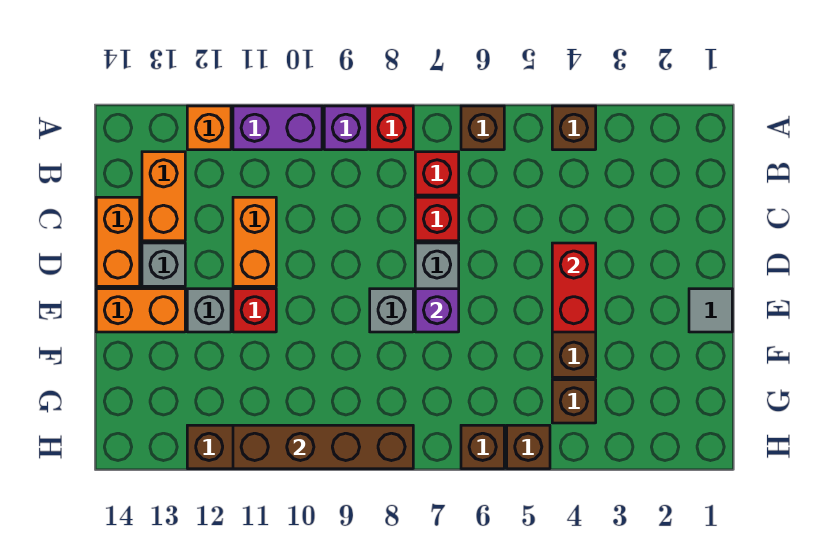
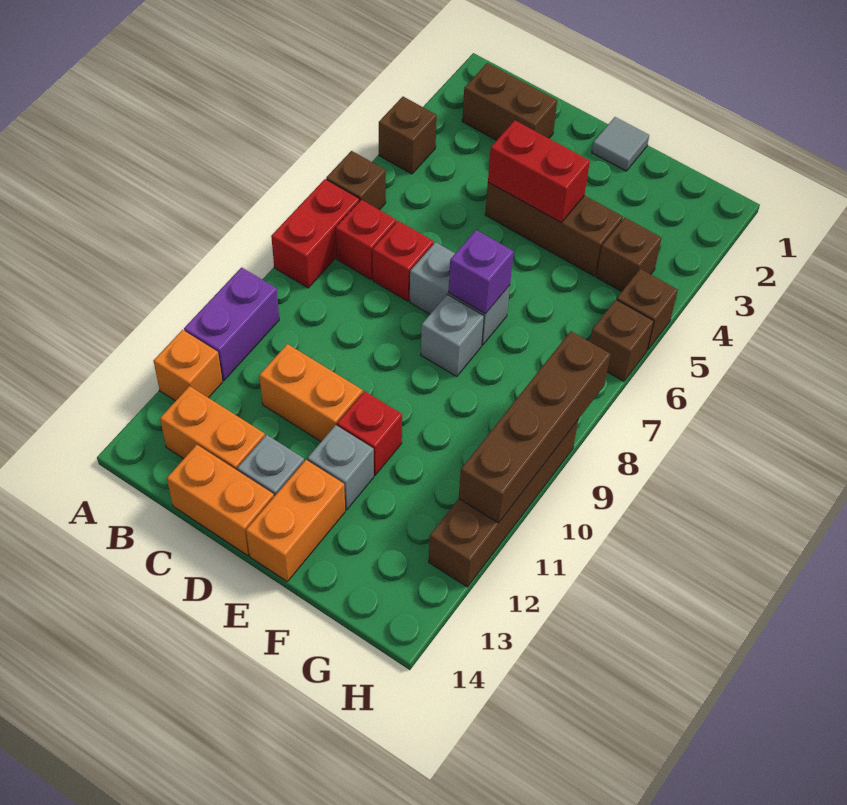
red brick A8 level 1 -> red brick A7:A8 level 1
purple brick A9 level 1 -> none
none -> brown brick B2:C2 level 1

